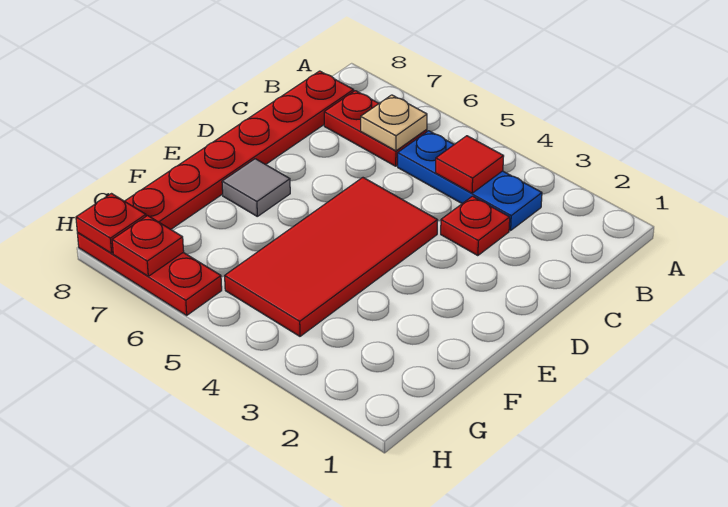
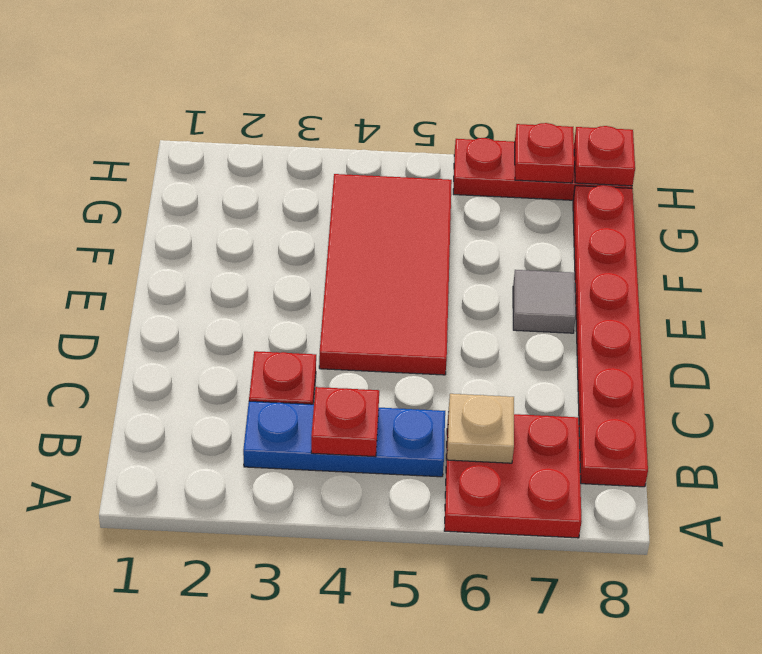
red tile B4 level 2 -> red plate B4 level 2
red plate B6:B7 level 1 -> red plate A6:B7 level 1

